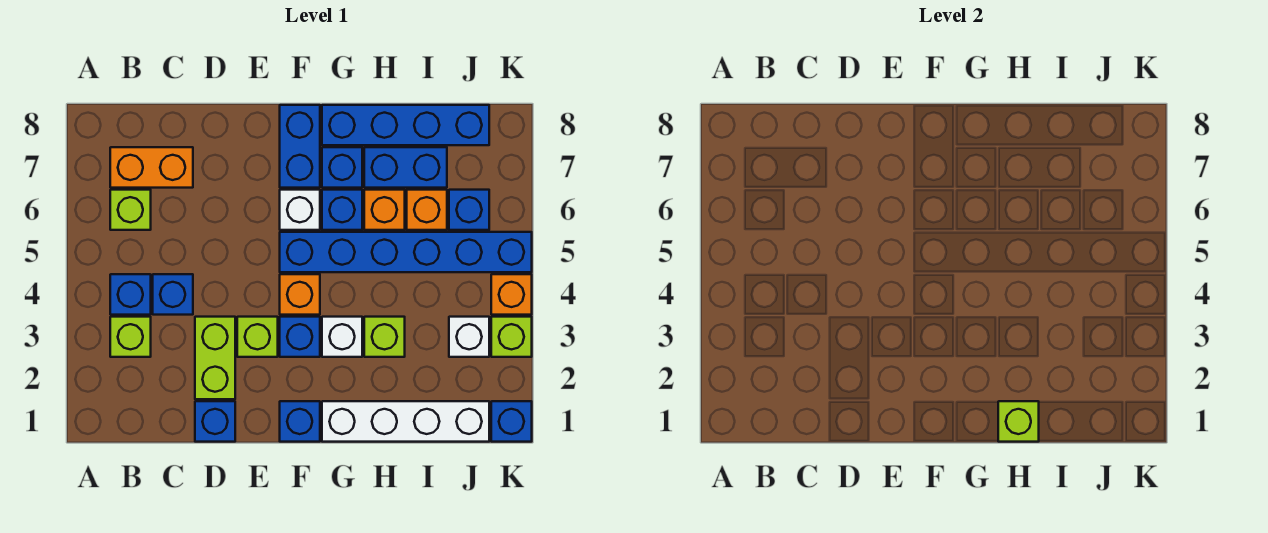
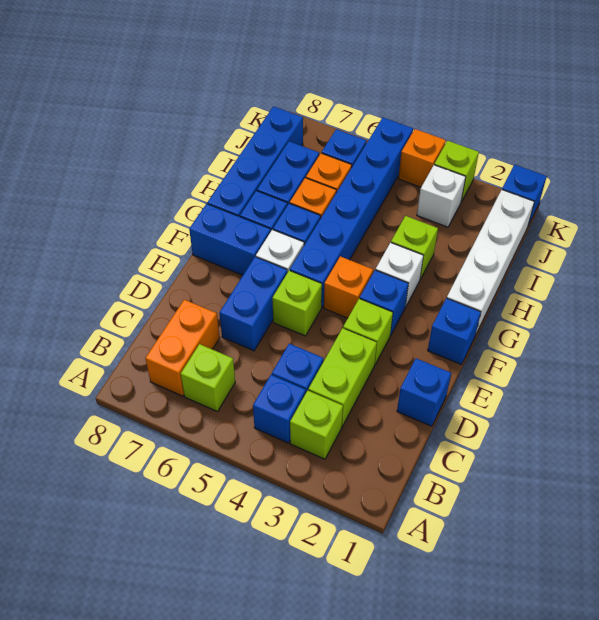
lime brick D2:D3 level 1 -> lime brick C3:D3 level 1
none -> blue brick D6:E6 level 1
lime brick H1 level 2 -> lime brick E5 level 1

